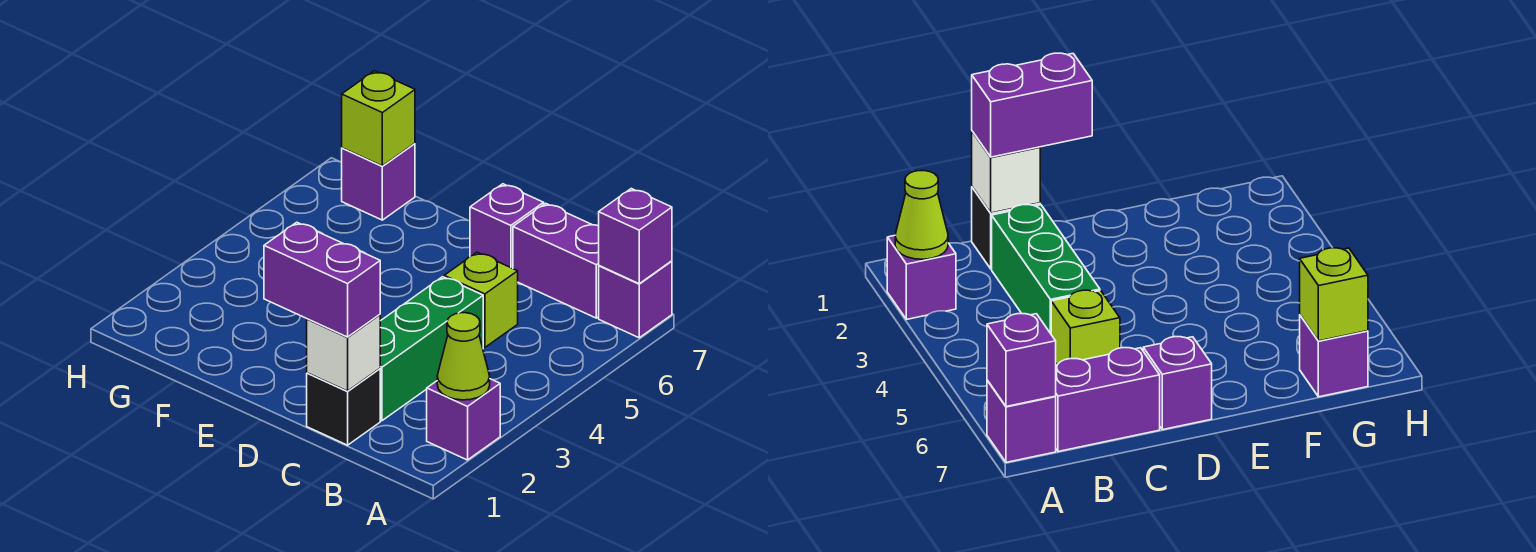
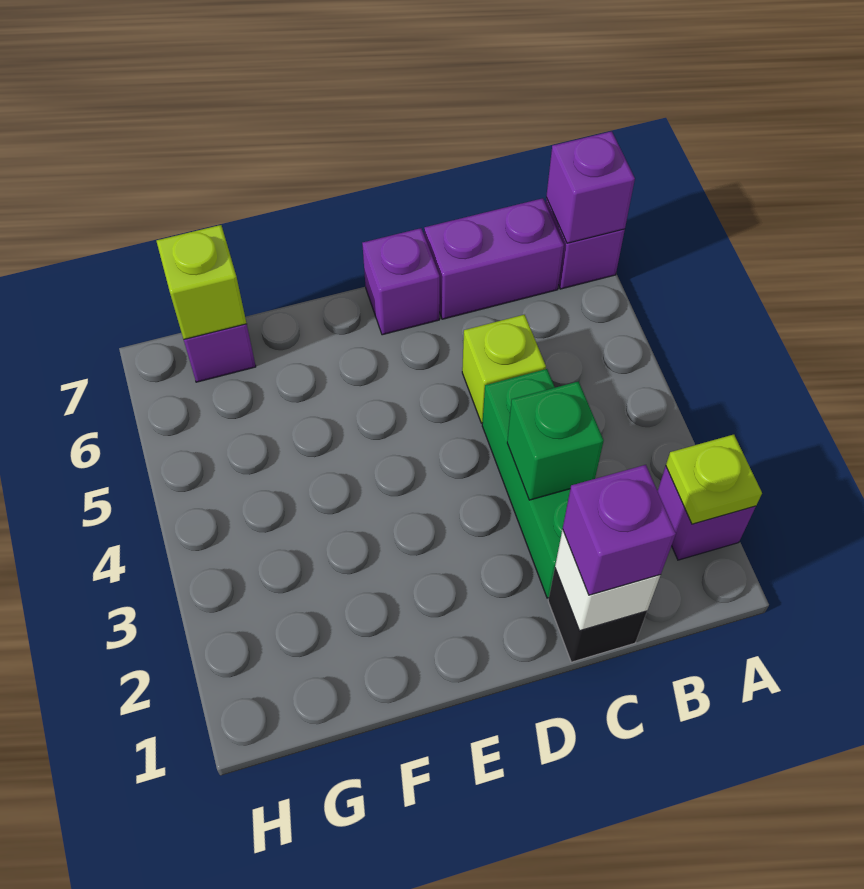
lime cone A2 level 2 -> lime plate A2 level 2
purple brick C1:D1 level 3 -> purple brick C1 level 3
none -> green brick C3 level 2

